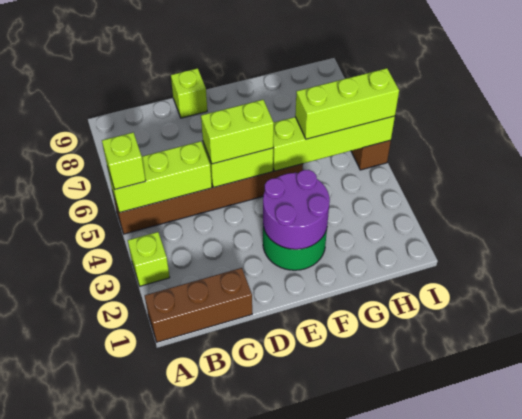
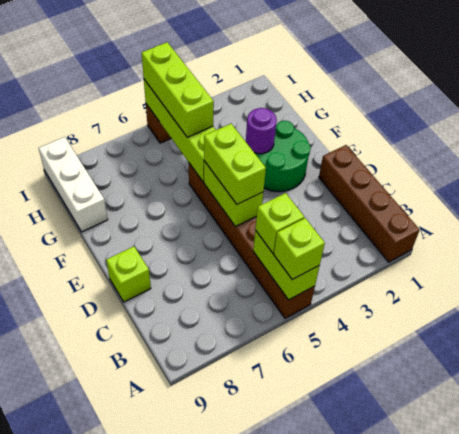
brown brick A1:C1 level 1 -> brown brick A1:D1 level 1
lime brick A3 level 1 -> lime brick B5 level 3
lime brick A5:C5 level 2 -> lime brick A5:B5 level 2
purple round brick E2:F3 level 2 -> purple round brick F3 level 2
none -> white brick G9:I9 level 1

